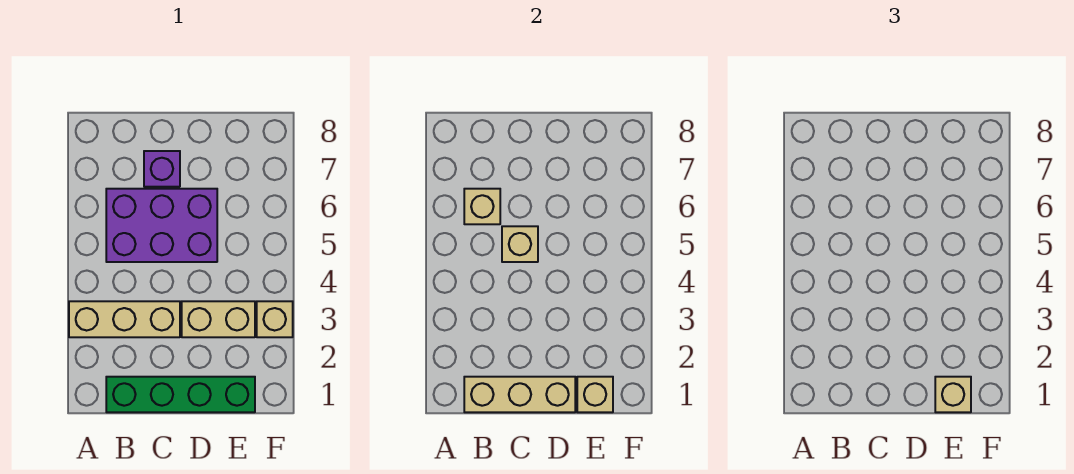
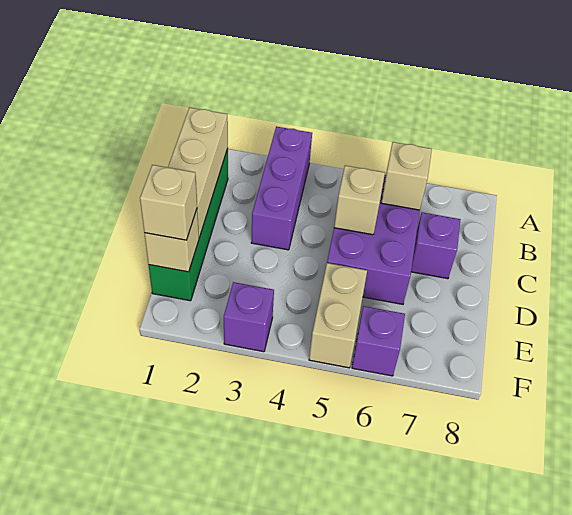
tan brick A3:C3 level 1 -> purple brick A3:C3 level 1
tan brick D3:E3 level 1 -> tan brick E5:F5 level 1
tan brick F3 level 1 -> purple brick F3 level 1
none -> purple brick F6 level 1

